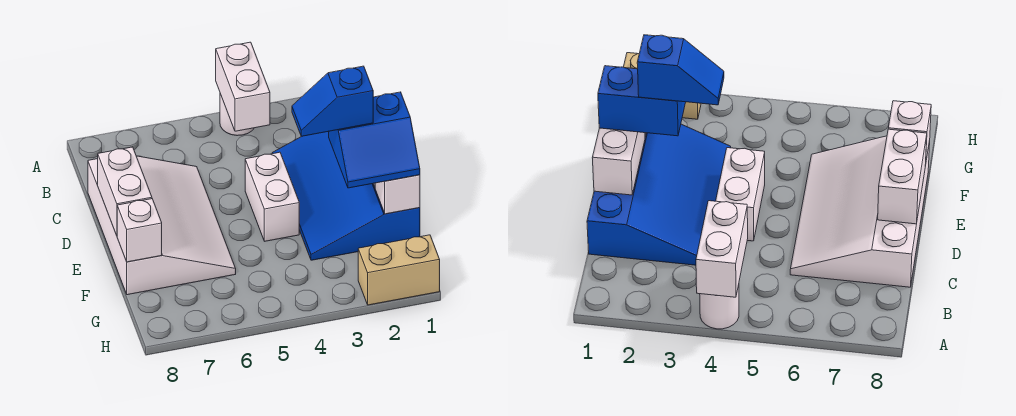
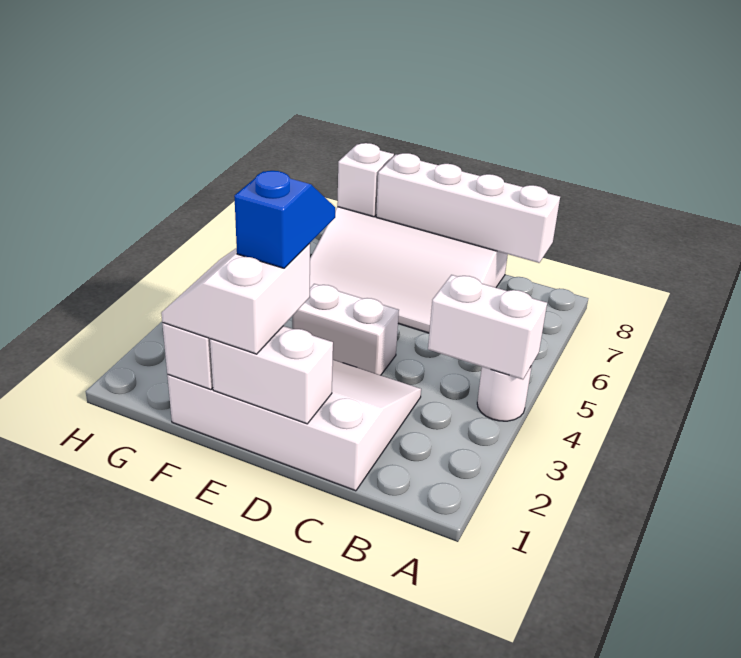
blue slope C1:F3 level 1 top 1 -> white slope C1:F3 level 1 top 1
white brick D8:E8 level 2 -> white brick B8:E8 level 2
blue slope E1:F2 level 3 top E -> white slope E1:F2 level 3 top E
tan brick H1:H2 level 1 -> none

